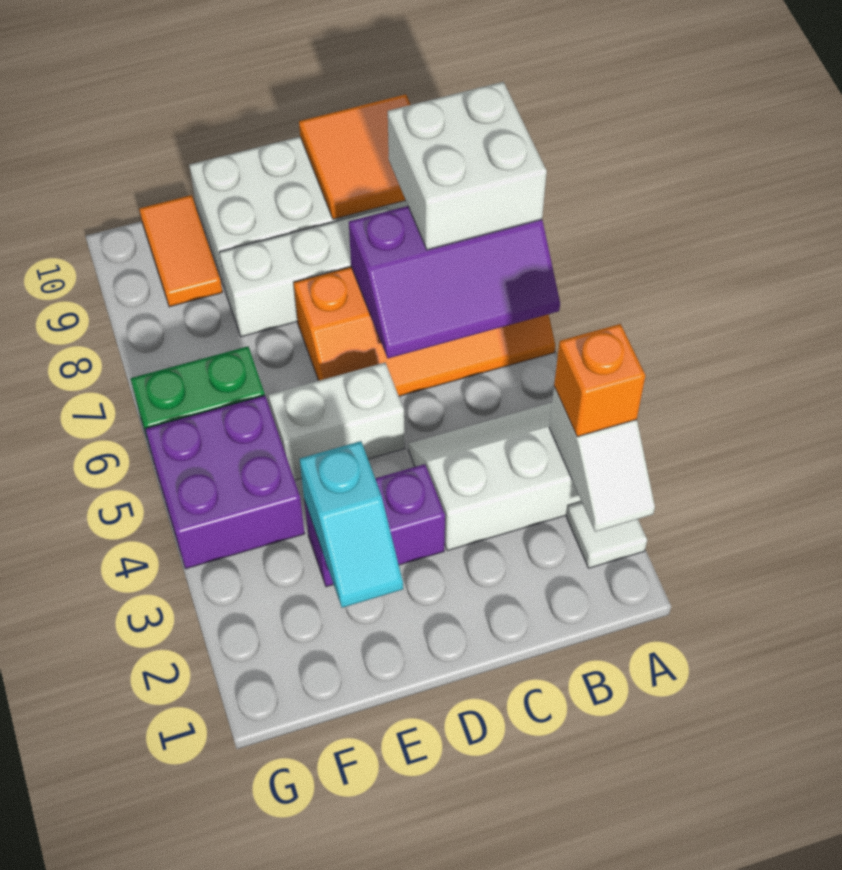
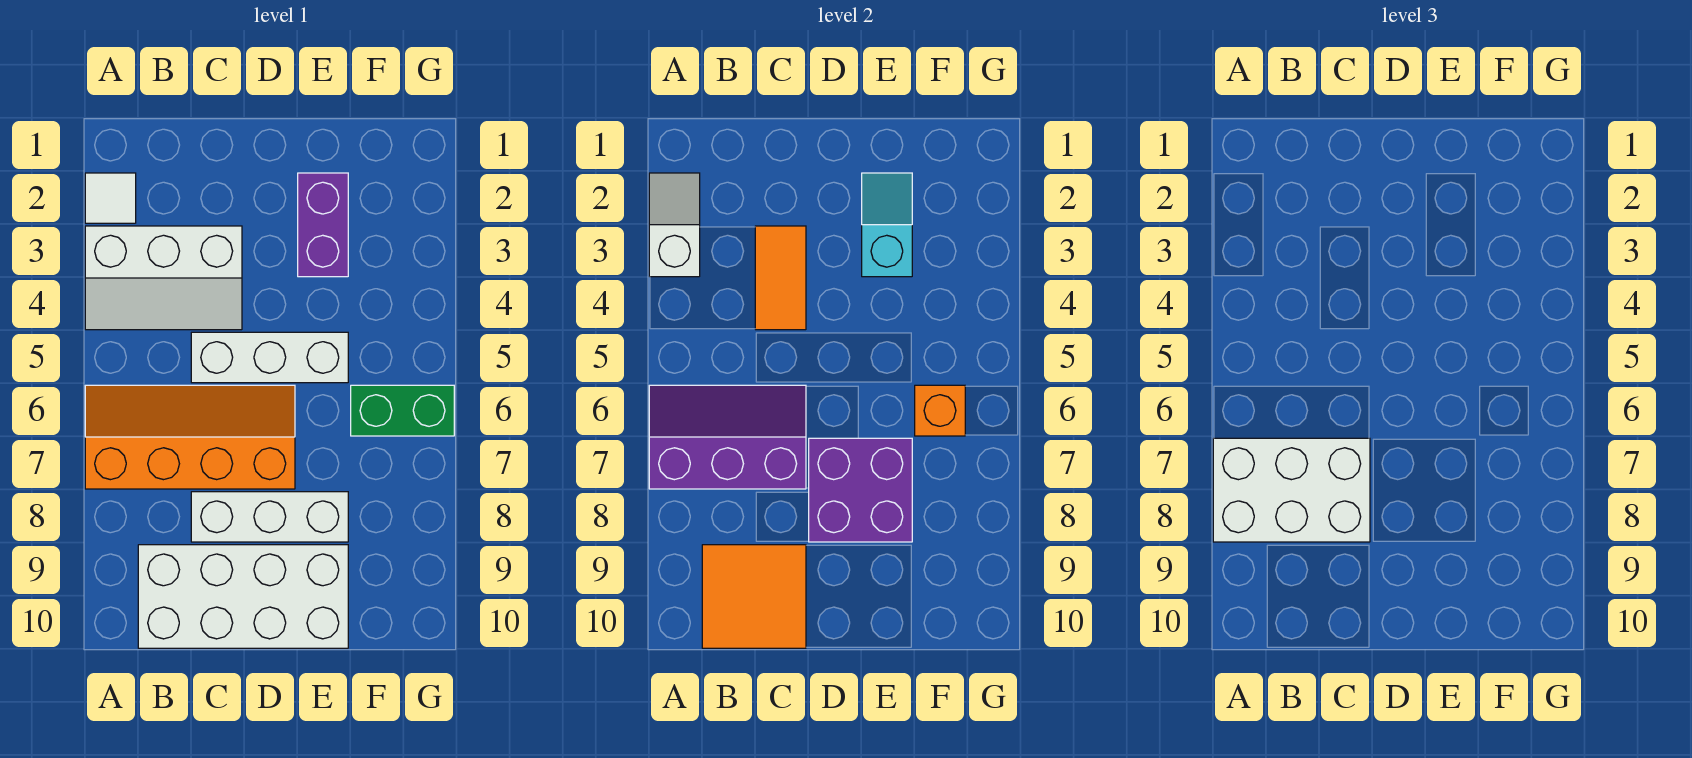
orange brick A3 level 3 -> orange brick F6 level 2
white brick A7:B8 level 3 -> white brick A7:C8 level 3
purple brick D3:E3 level 1 -> purple brick E2:E3 level 1
white brick D5:E5 level 1 -> white brick C5:E5 level 1
purple brick F4:G5 level 1 -> purple brick D7:E8 level 2
orange tile F9:F10 level 1 -> orange tile C3:C4 level 2

